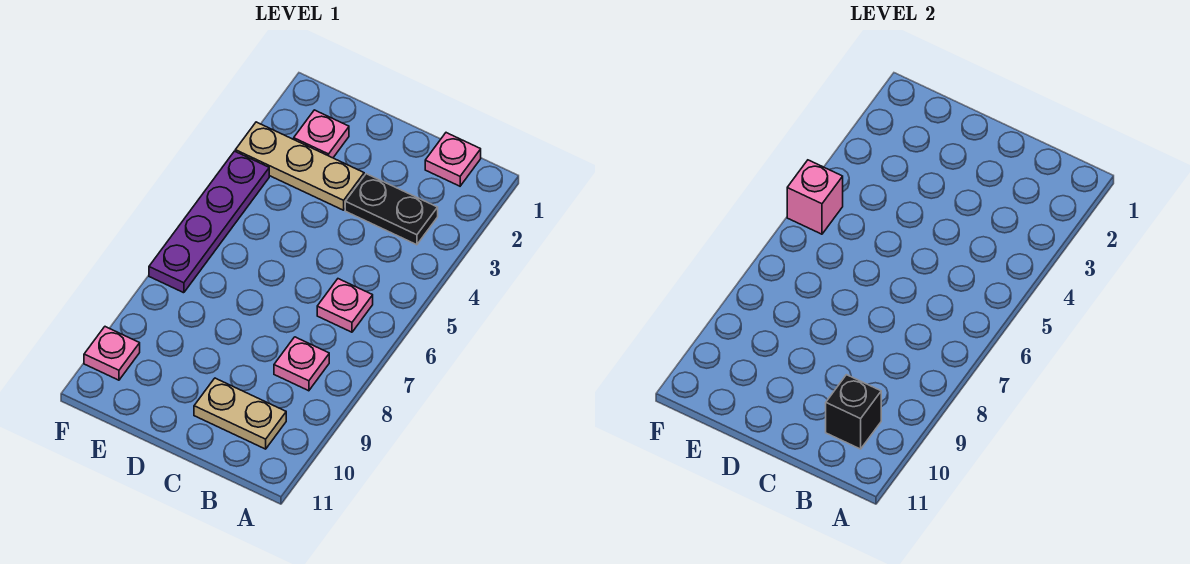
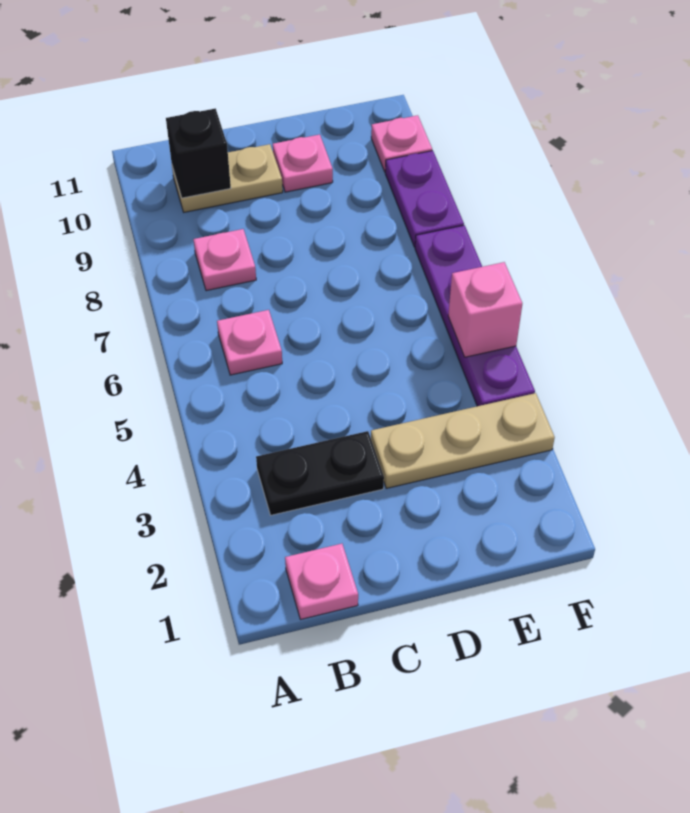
pink plate E2 level 1 -> pink plate D10 level 1
none -> purple plate F8:F9 level 1

